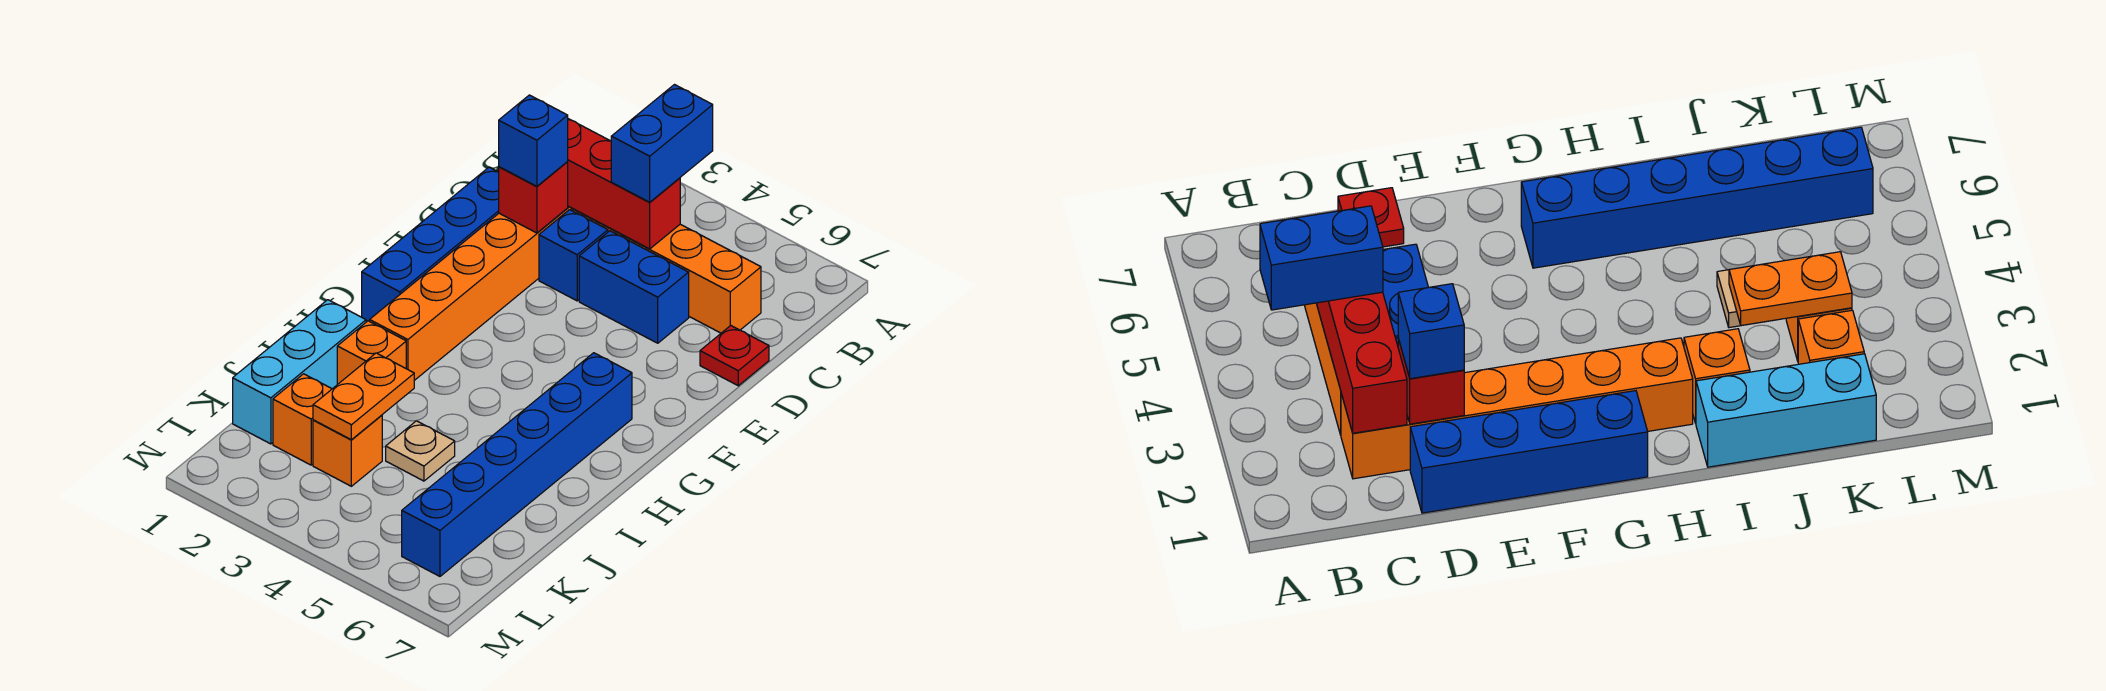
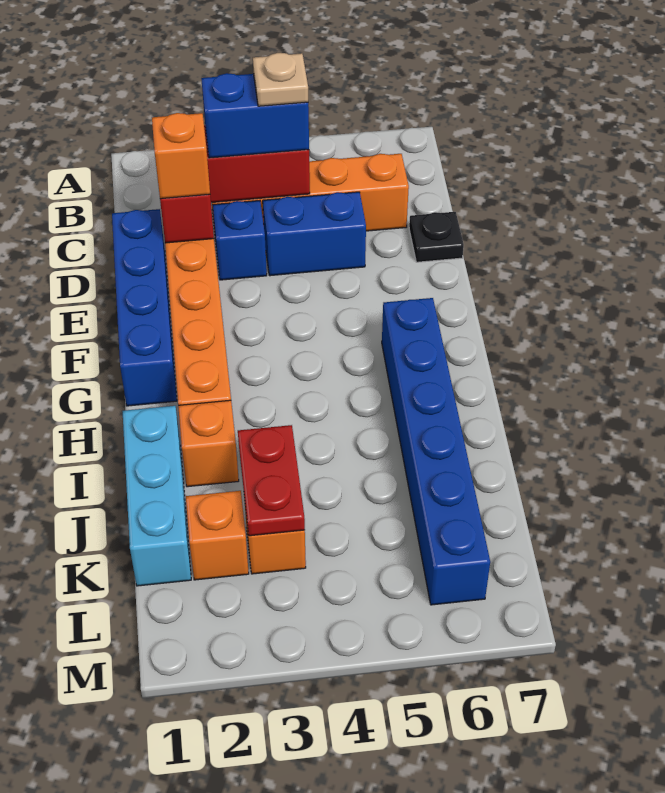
blue brick B4:C4 level 3 -> blue brick C3:C4 level 3
blue brick D2 level 3 -> orange brick D2 level 3
red plate D7 level 1 -> black plate D7 level 1
orange plate J3:K3 level 2 -> red plate J3:K3 level 2
tan plate J4 level 1 -> tan plate C4 level 4

